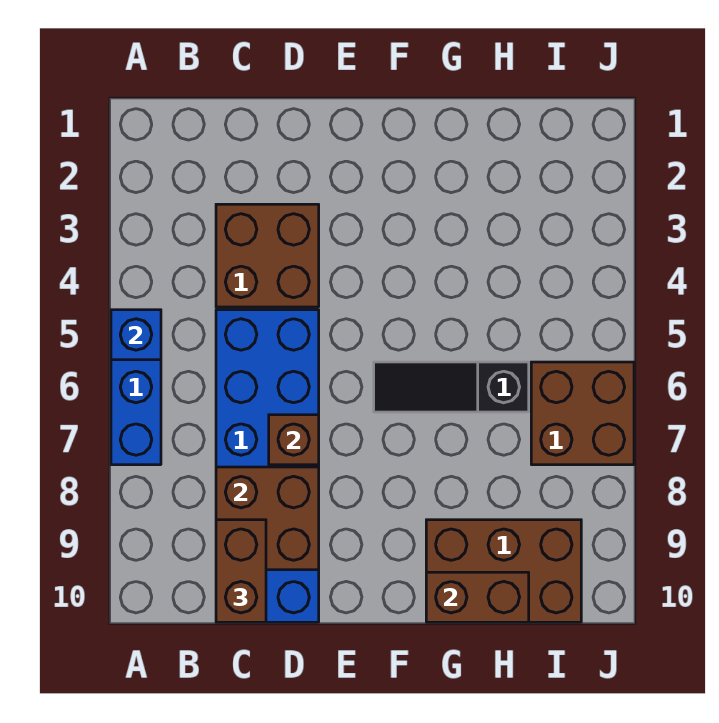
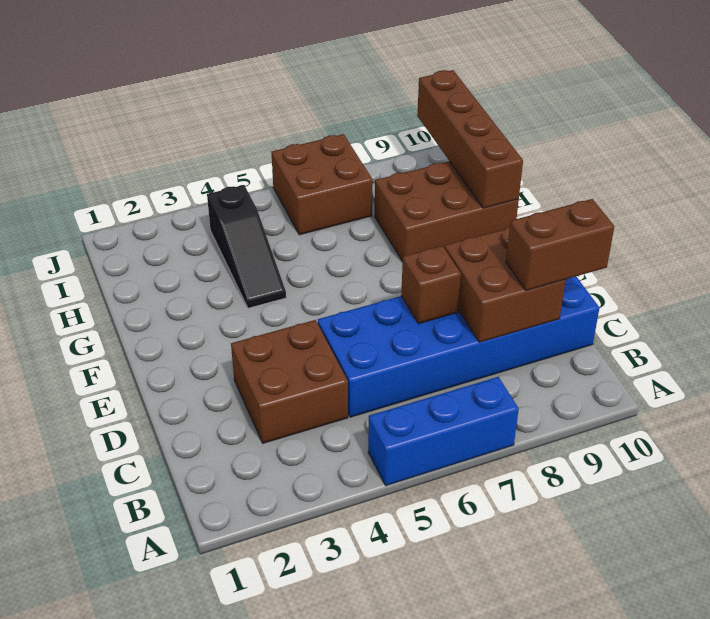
blue brick A5 level 2 -> none
black slope F6:H6 level 1 top H -> black slope G4:I4 level 1 top I
brown brick G9:I10 level 1 -> brown brick G8:H10 level 1
brown brick G10:H10 level 2 -> brown brick G10:J10 level 2

